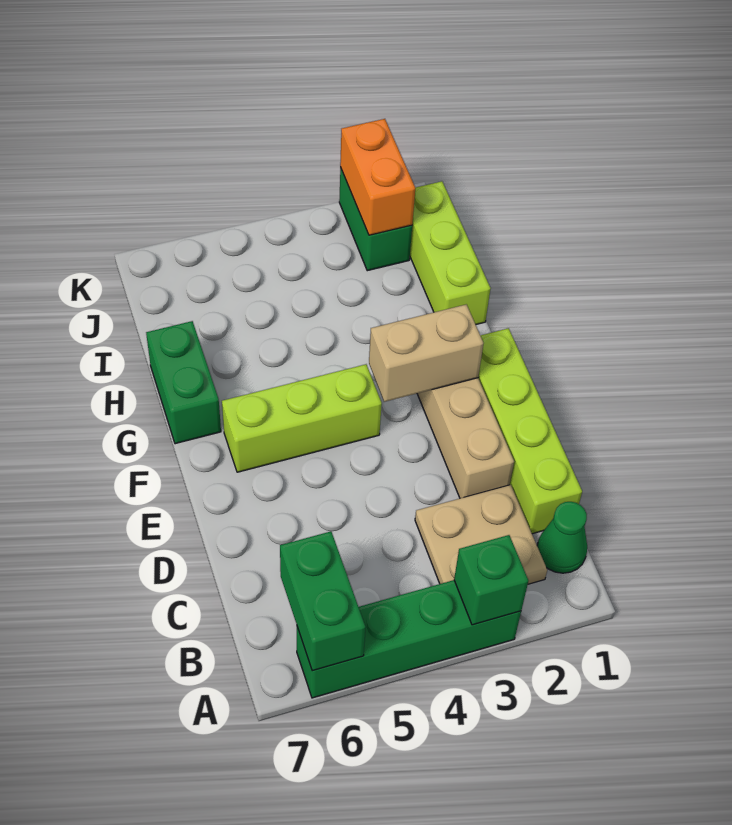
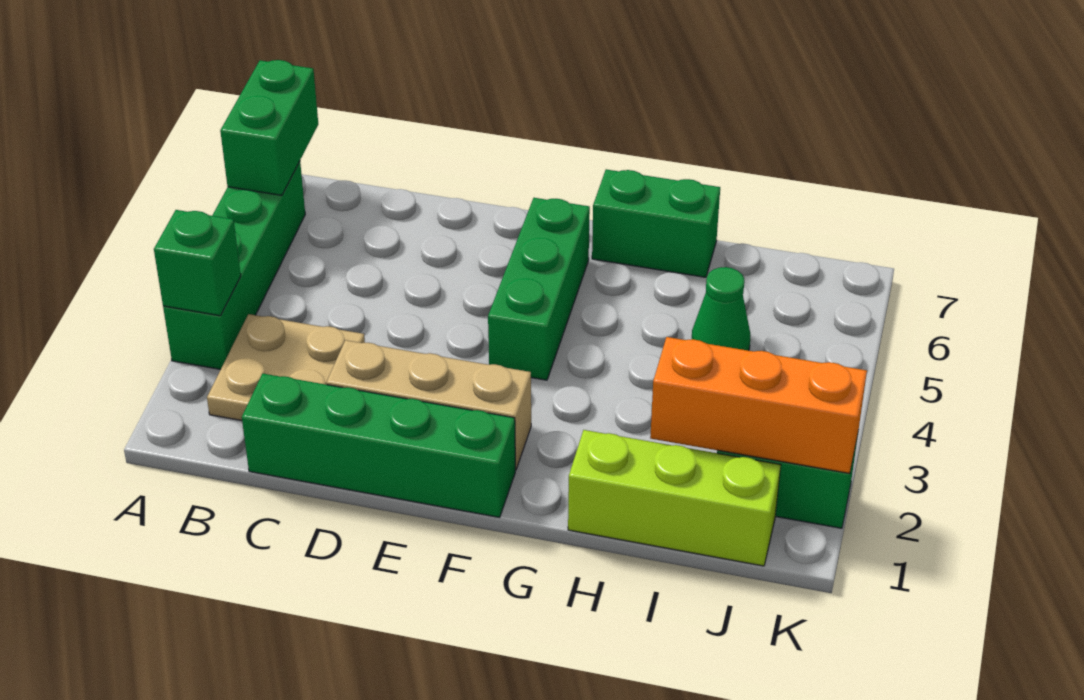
green brick A6:B6 level 2 -> green brick A6:A7 level 2
green cone B1 level 1 -> green cone I5 level 1
lime brick C1:F1 level 1 -> green brick C1:F1 level 1
tan brick F2:F3 level 2 -> none
lime brick F4:F6 level 1 -> green brick F4:F6 level 1
orange brick J2:K2 level 2 -> orange brick I2:K2 level 2

